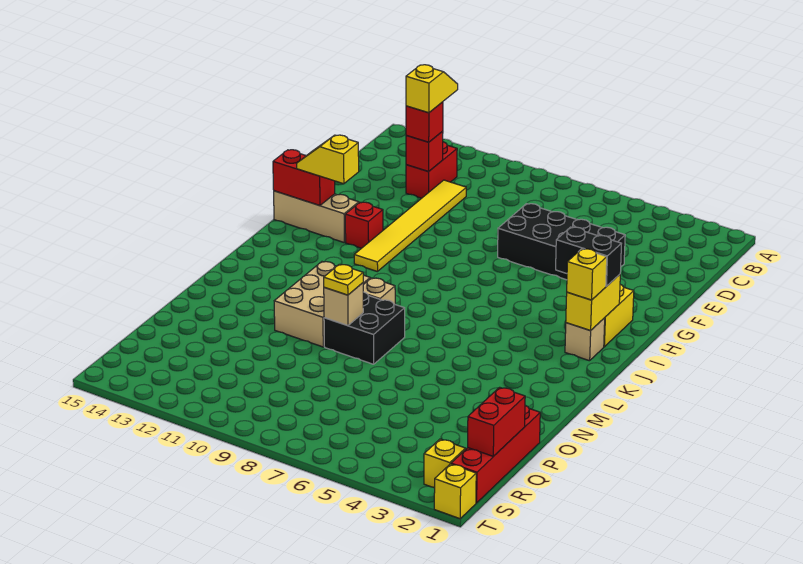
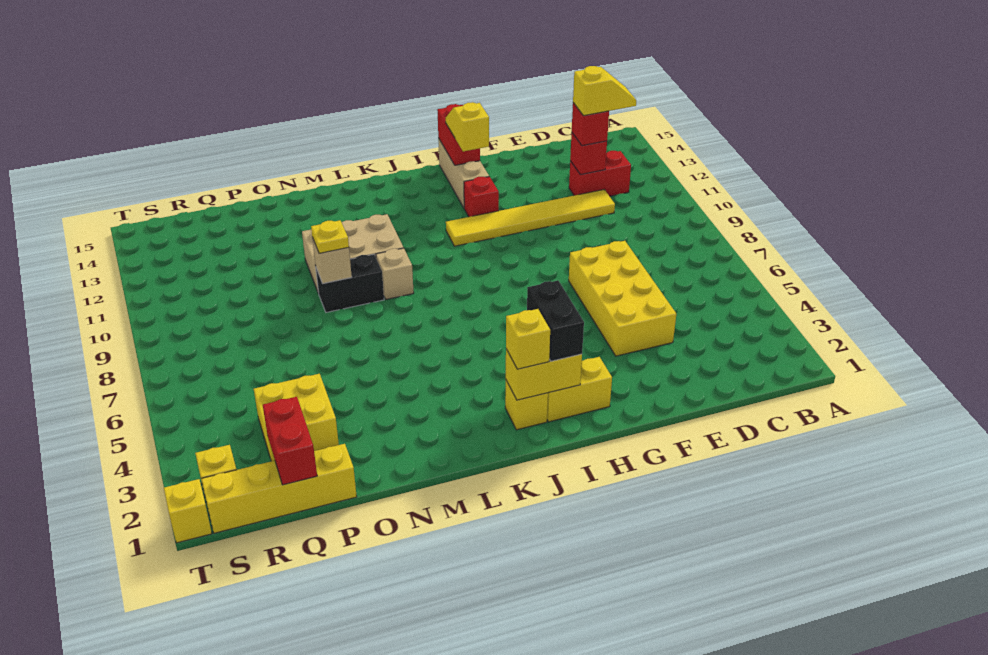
black brick E4:F7 level 1 -> yellow brick E4:F7 level 1
tan brick J2 level 1 -> yellow brick J2 level 1
black brick M8:N9 level 1 -> black brick M9:N9 level 1
red brick P1:S1 level 1 -> yellow brick P1:S1 level 1
none -> yellow brick P3:Q4 level 1
red brick Q1:R1 level 2 -> red brick Q1:Q2 level 2

